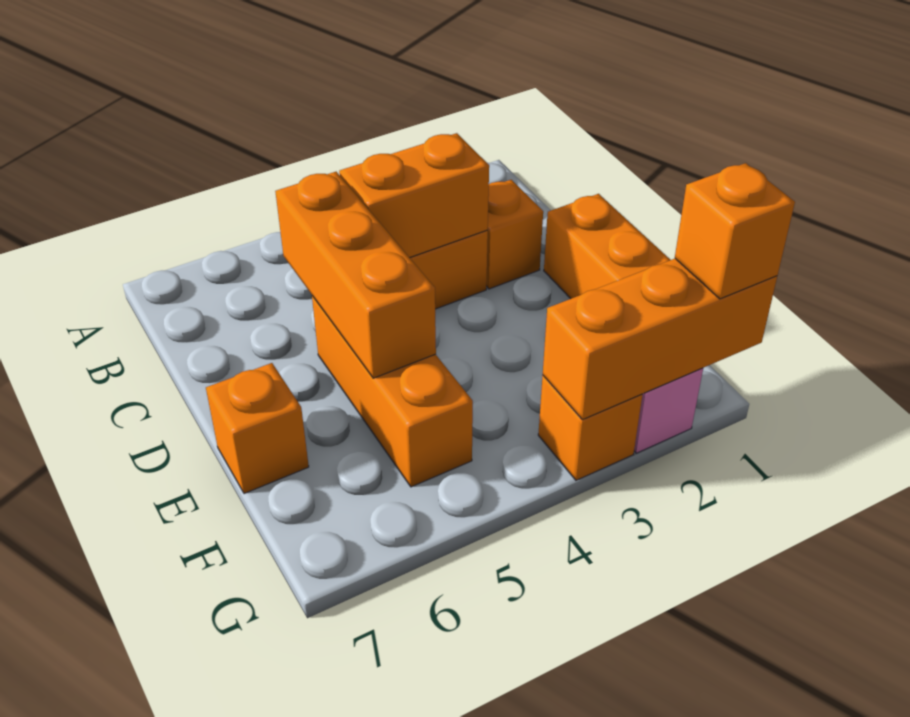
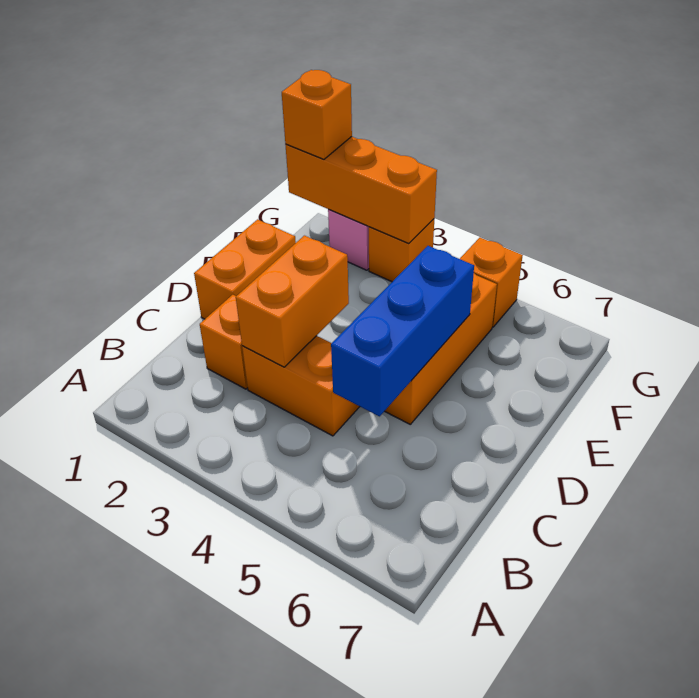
orange brick C3:C4 level 2 -> orange brick C3:D3 level 2
orange brick C5:E5 level 2 -> blue brick C5:E5 level 2
orange brick E7 level 1 -> orange brick G5 level 1

